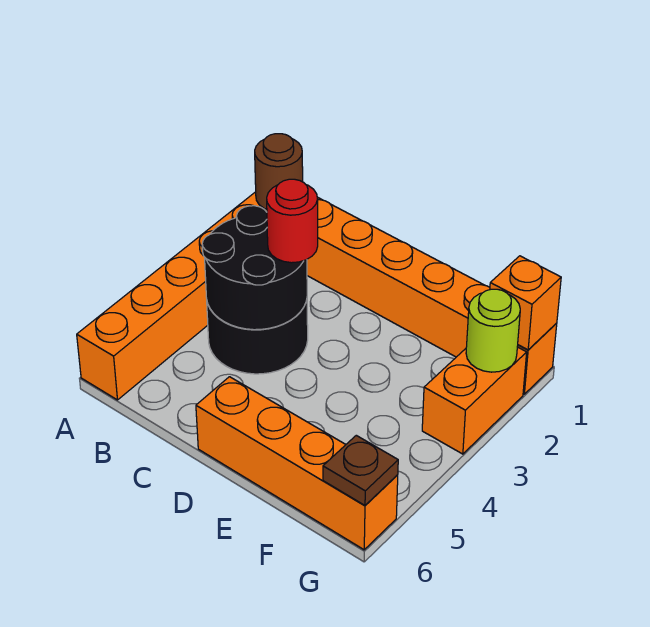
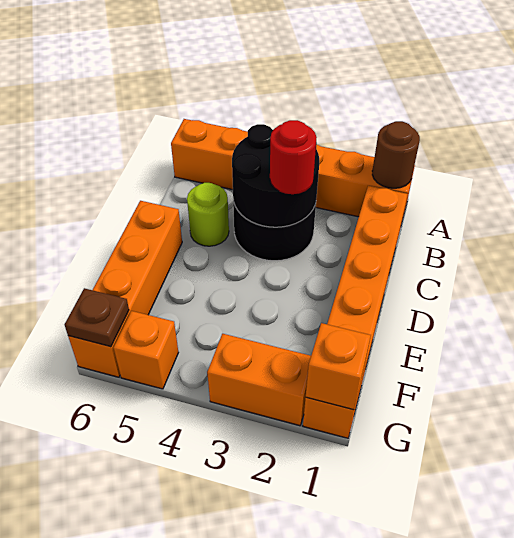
lime round brick G2 level 2 -> lime round brick C5 level 1
none -> orange brick G5 level 1

